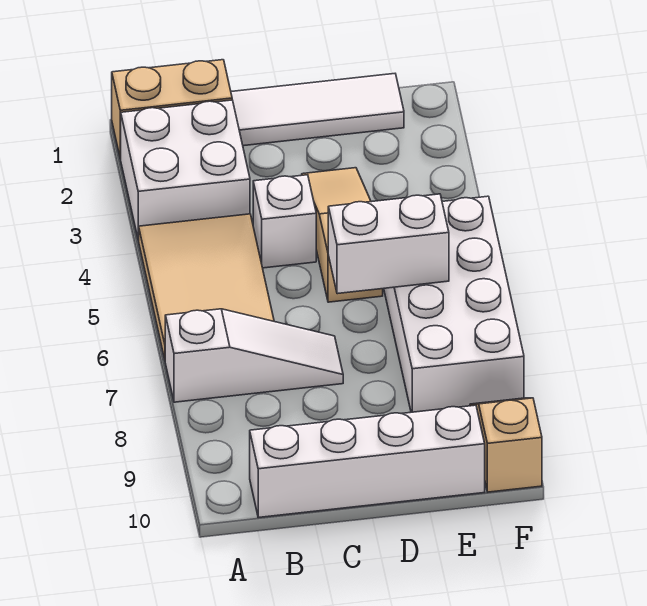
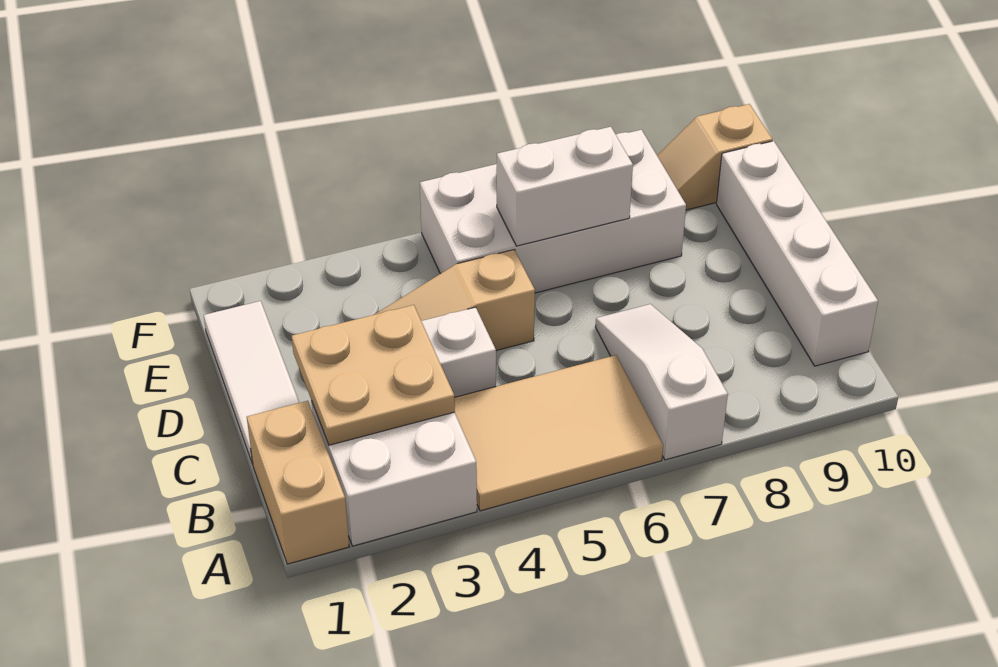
none -> tan plate B2:C3 level 2
white brick D6:E6 level 2 -> white brick E6:E7 level 2

